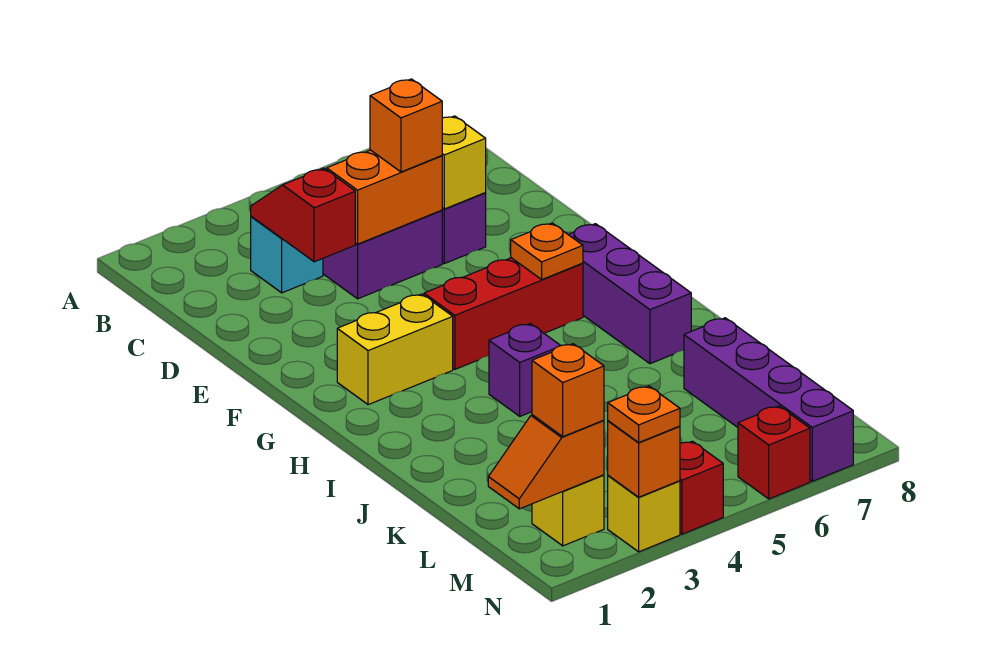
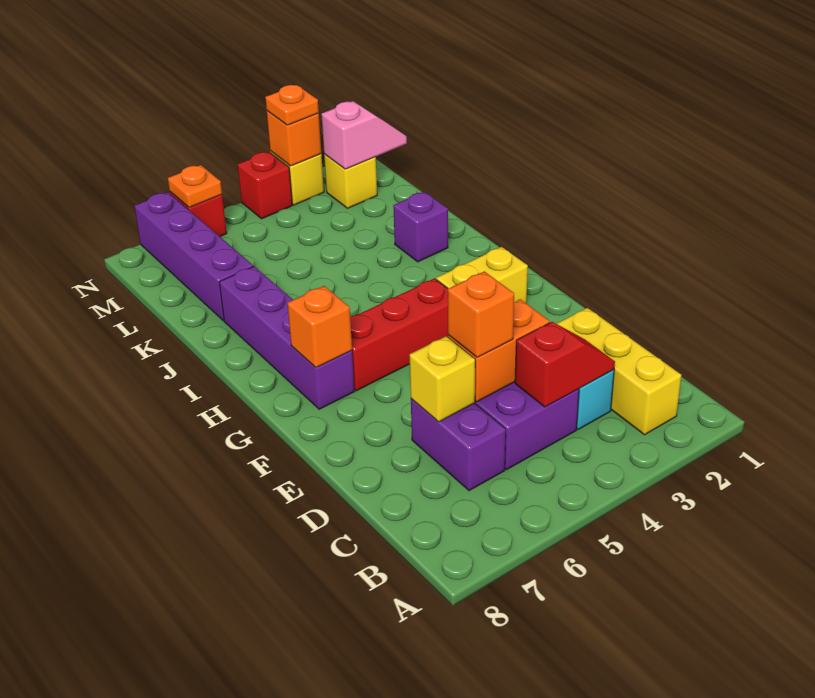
none -> yellow brick B2:D2 level 1
red slope C3:D3 level 2 top D -> red slope C3:C4 level 2 top 4
orange plate G6 level 2 -> orange plate N6 level 2
purple brick G7:I7 level 1 -> purple brick G7:J7 level 1
purple brick I4 level 1 -> purple brick J2 level 1
orange slope M1:M2 level 2 top 2 -> pink slope M1:M2 level 2 top 2
orange brick M2 level 3 -> orange brick G7 level 2

